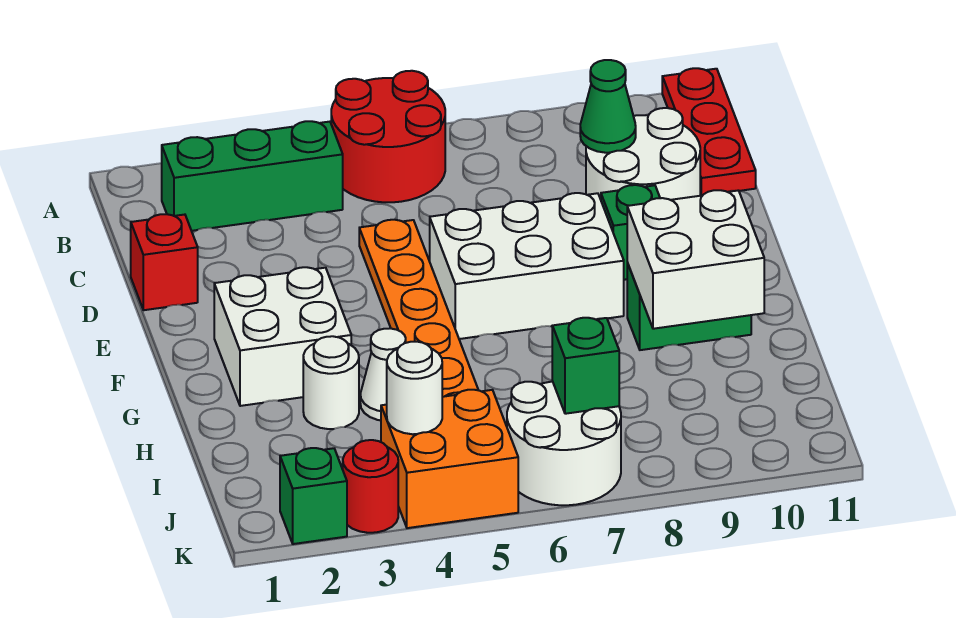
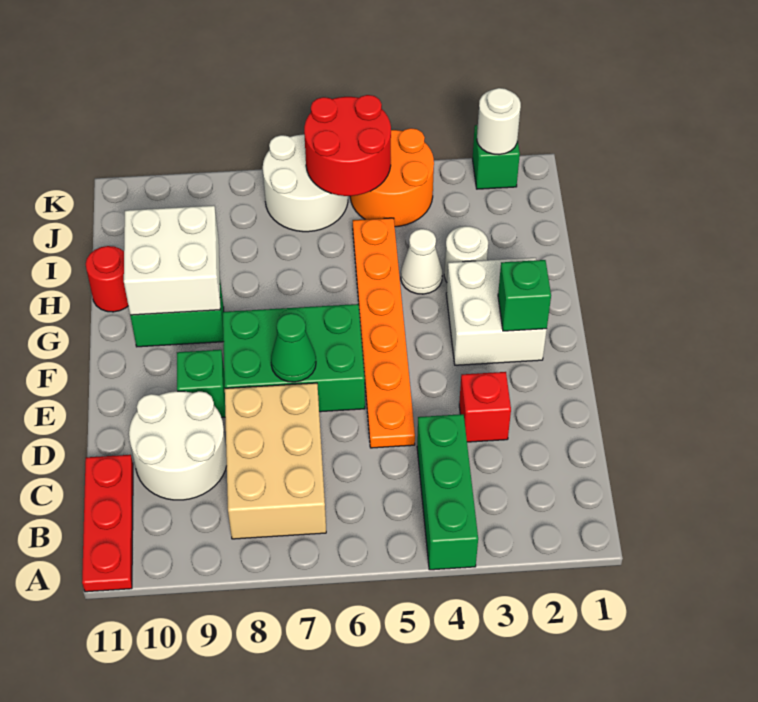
red round brick A5:B6 level 1 -> red round brick J5:K6 level 2
green brick B2:B4 level 1 -> green brick A4:C4 level 1
none -> tan brick B7:D8 level 1
green cone C9 level 2 -> green cone E7 level 2
red brick D1 level 1 -> red brick D3 level 1
white brick E6:F8 level 1 -> green brick E6:F8 level 1
orange brick J4:K5 level 1 -> orange round brick J4:K5 level 1
white round brick J4 level 2 -> white round brick K2 level 2
green brick J7 level 2 -> green brick F2 level 2
red round brick K3 level 1 -> red round brick H11 level 1

